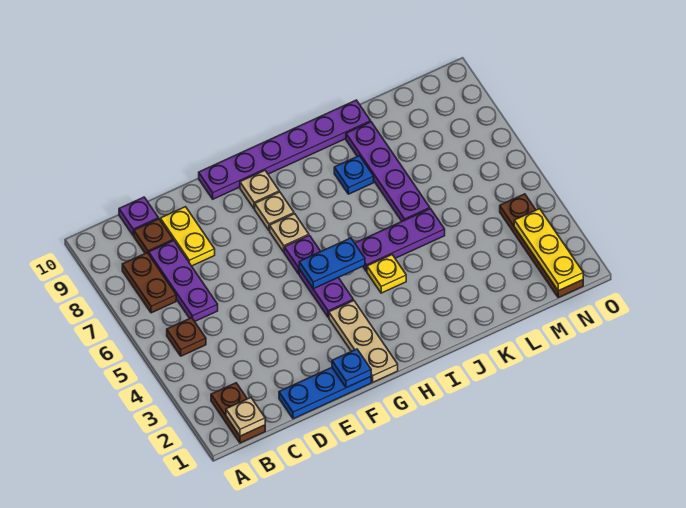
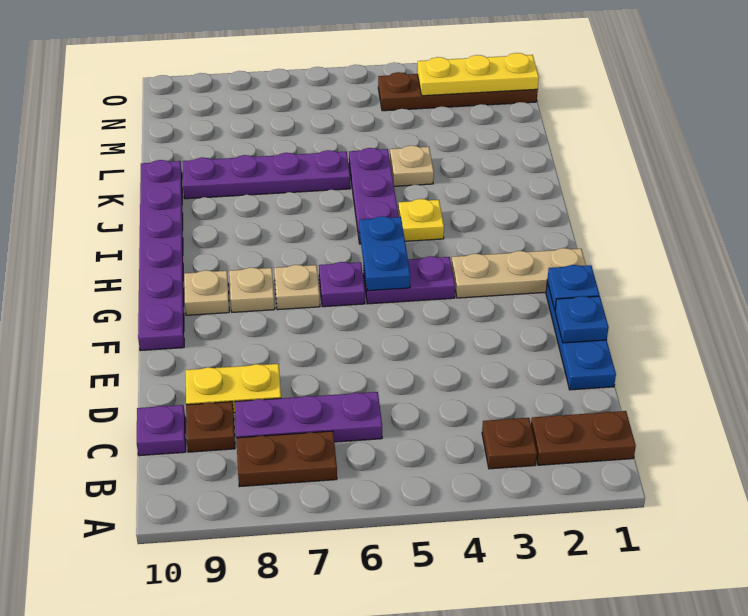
tan plate B1 level 2 -> tan plate K4 level 1
brown plate B5 level 1 -> brown plate B3 level 1
blue plate J8 level 1 -> blue plate E1 level 2

